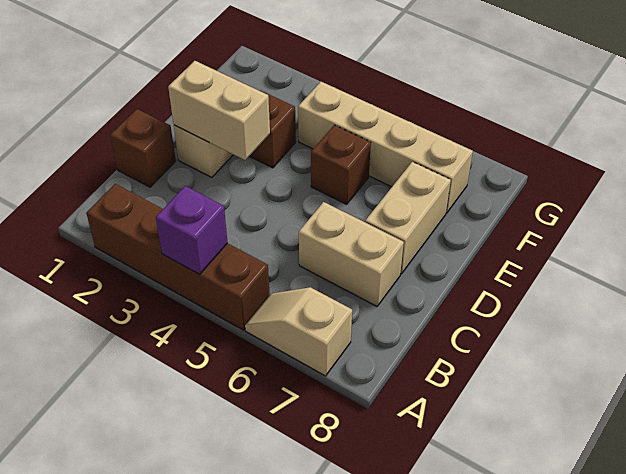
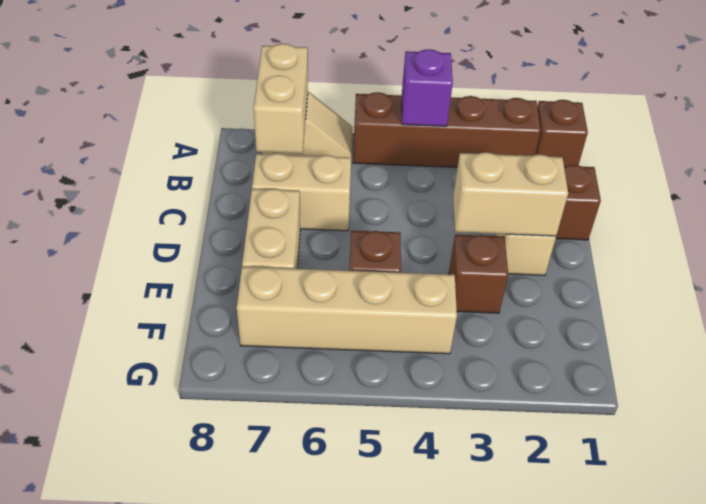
none -> brown brick A1 level 1
none -> tan brick A7:B7 level 2

